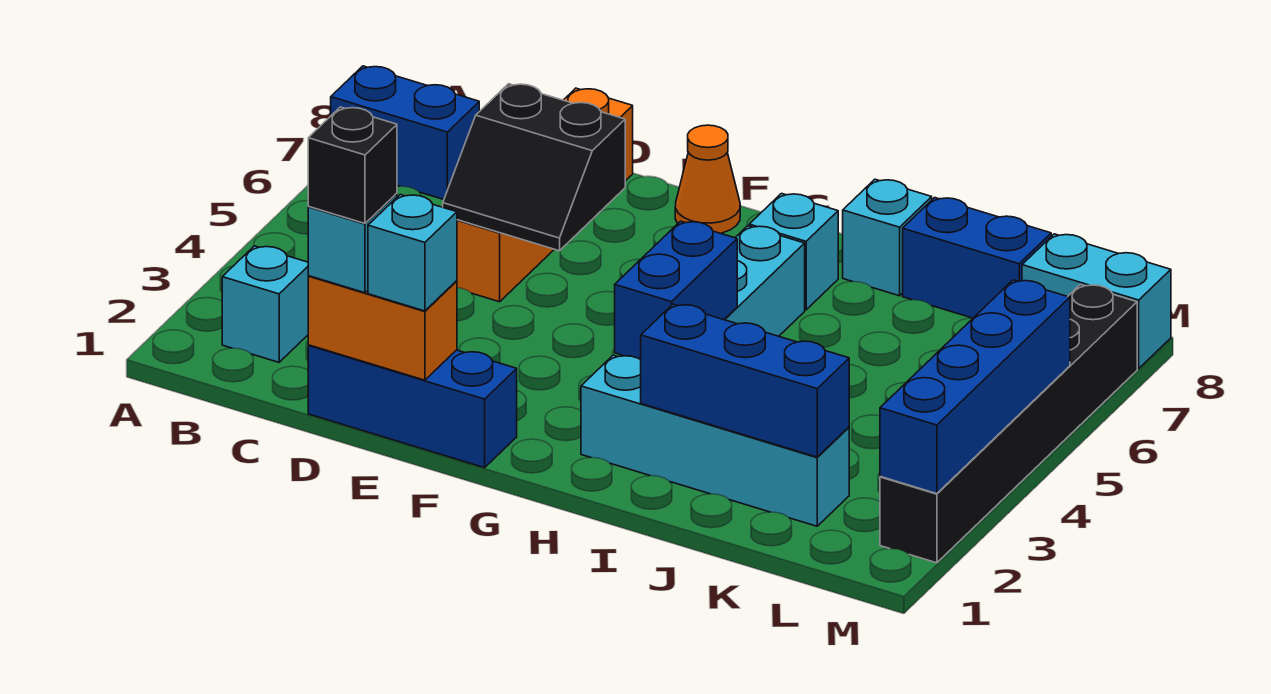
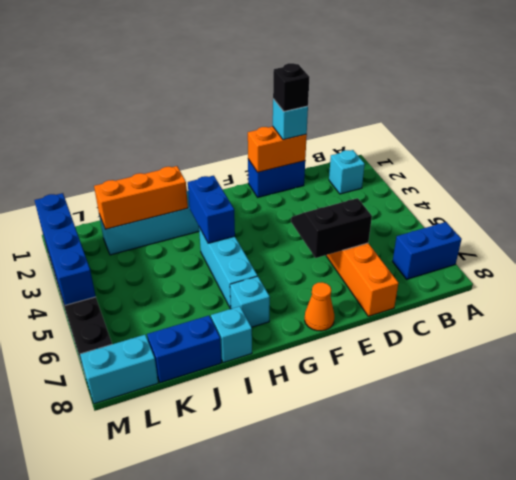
blue brick D1:F1 level 1 -> blue brick D1:E1 level 1
cyan brick E1 level 3 -> none
blue brick I2:K2 level 2 -> orange brick I2:K2 level 2

